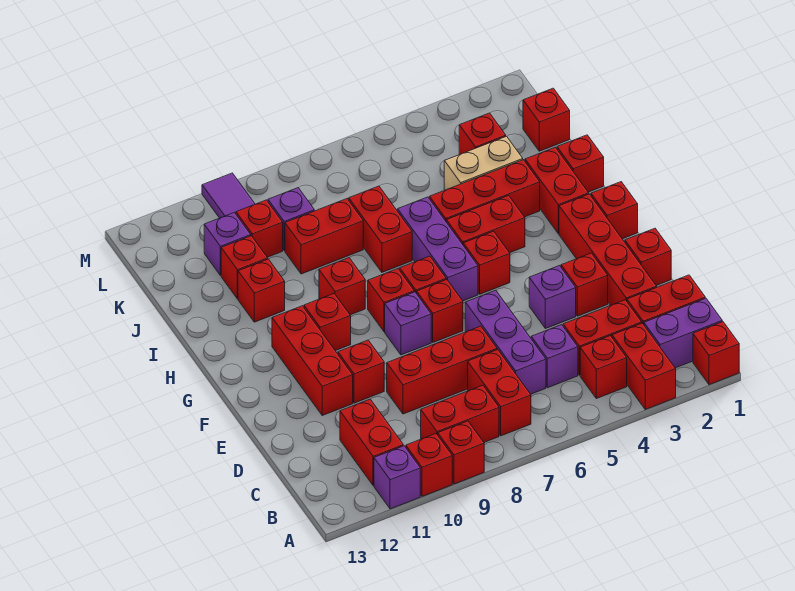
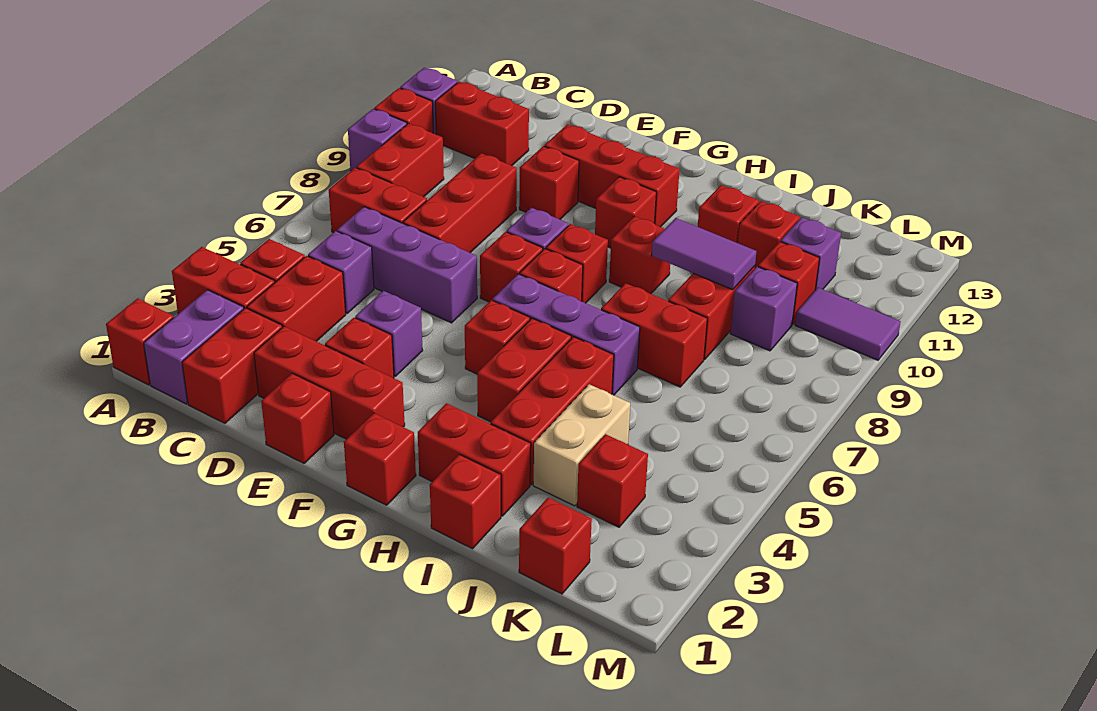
red brick A9 level 1 -> purple brick A9 level 1
red brick D2:G2 level 1 -> red brick D2:F2 level 1
none -> purple tile I9:J9 level 2

